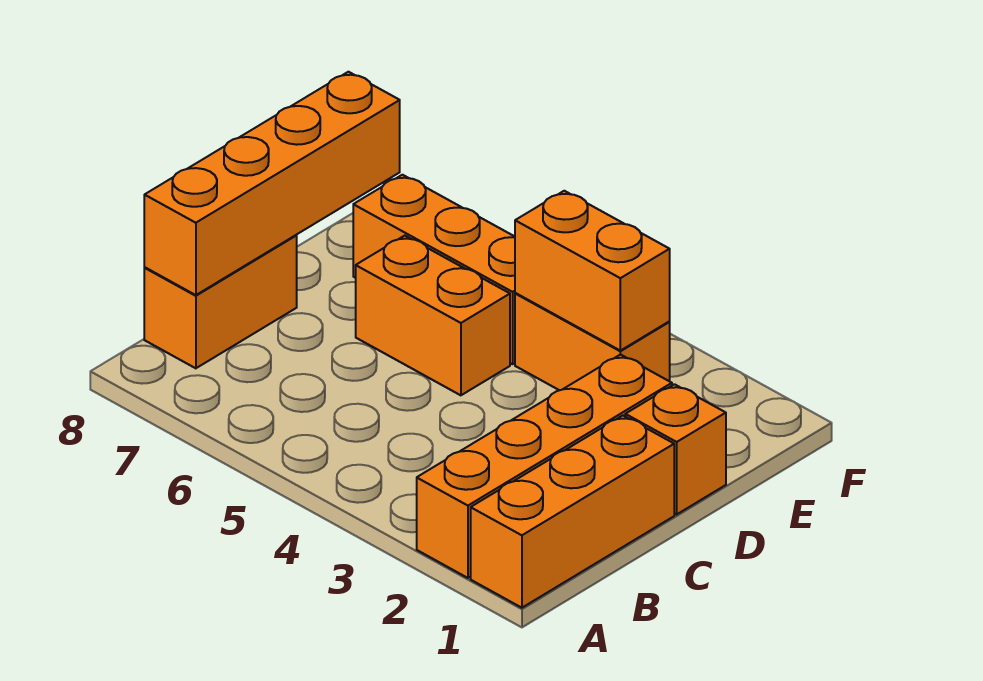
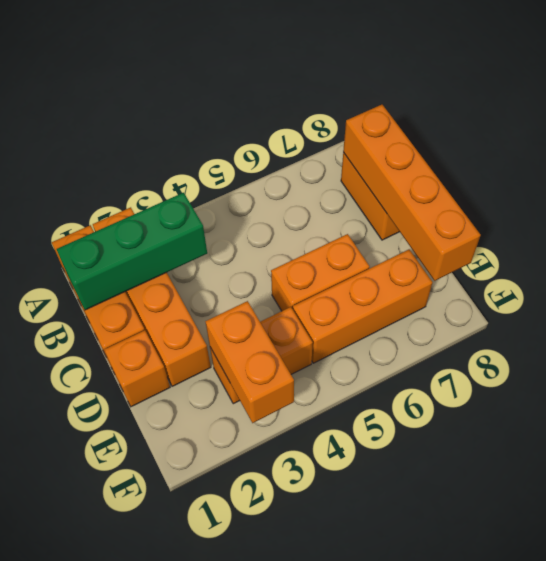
none -> green brick B1:B3 level 2
orange brick E3:E4 level 2 -> orange brick E3:F3 level 2

